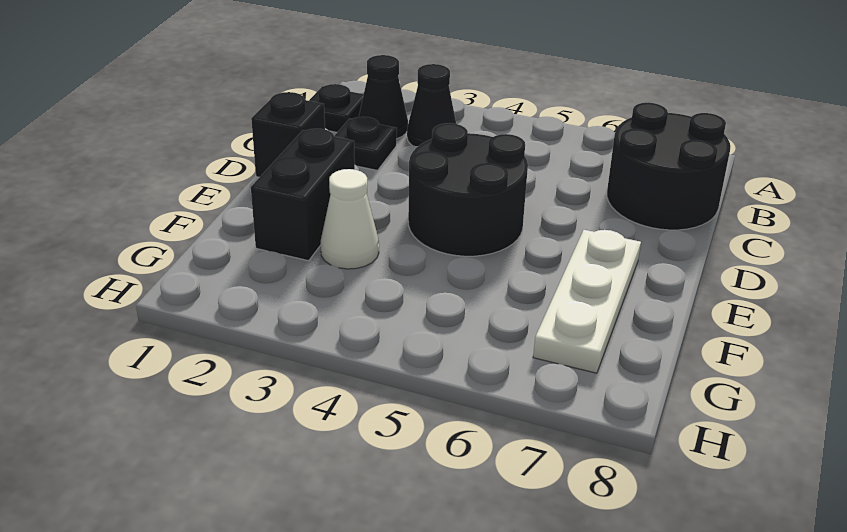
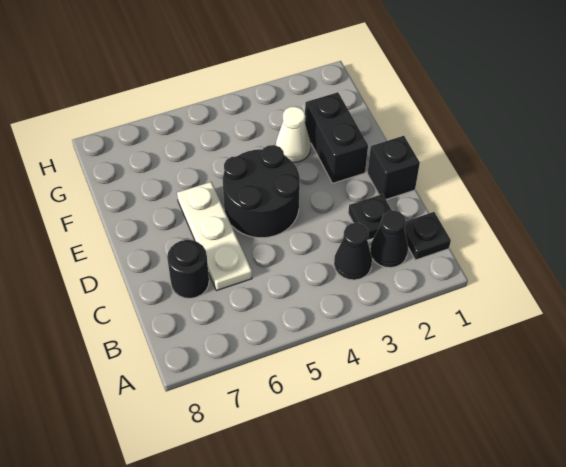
black round brick B7:C8 level 1 -> black round brick C7 level 1
white plate E7:G7 level 1 -> white plate C6:E6 level 1

